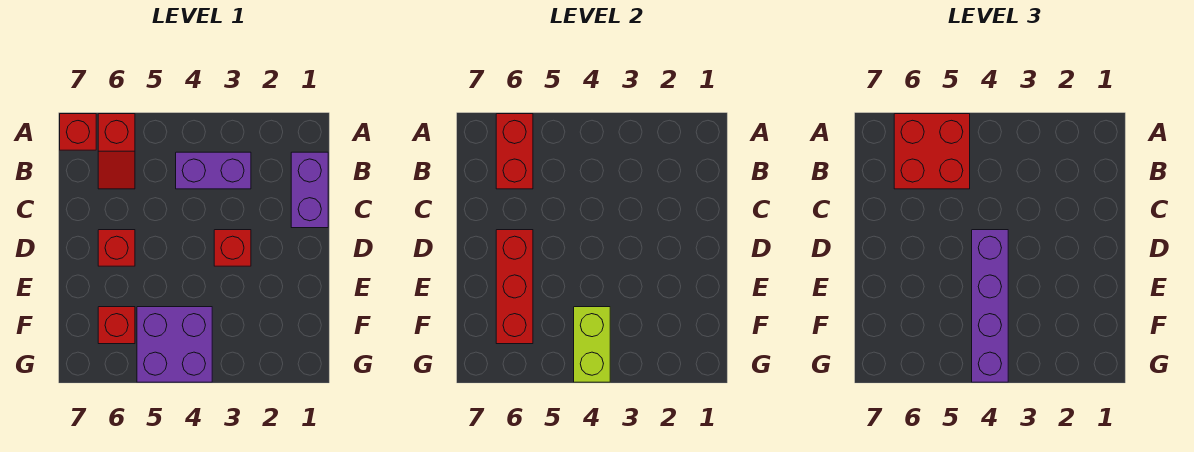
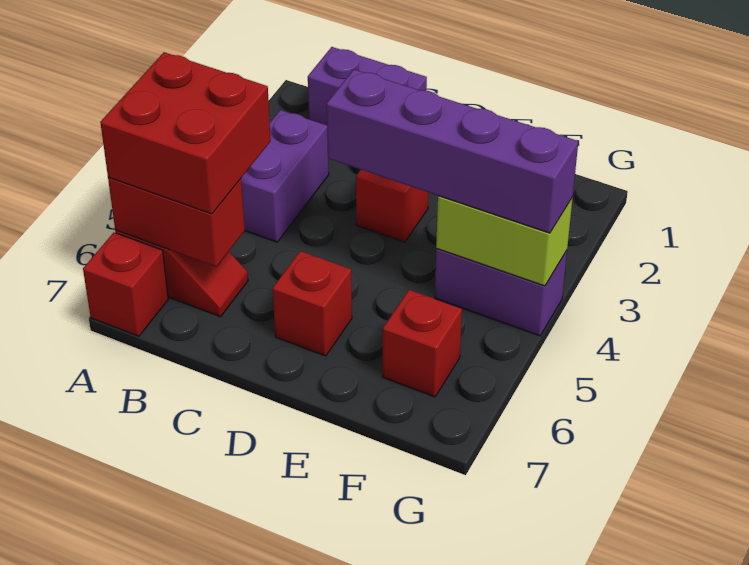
red brick D6:F6 level 2 -> none
purple brick F4:G5 level 1 -> purple brick F4:G4 level 1

